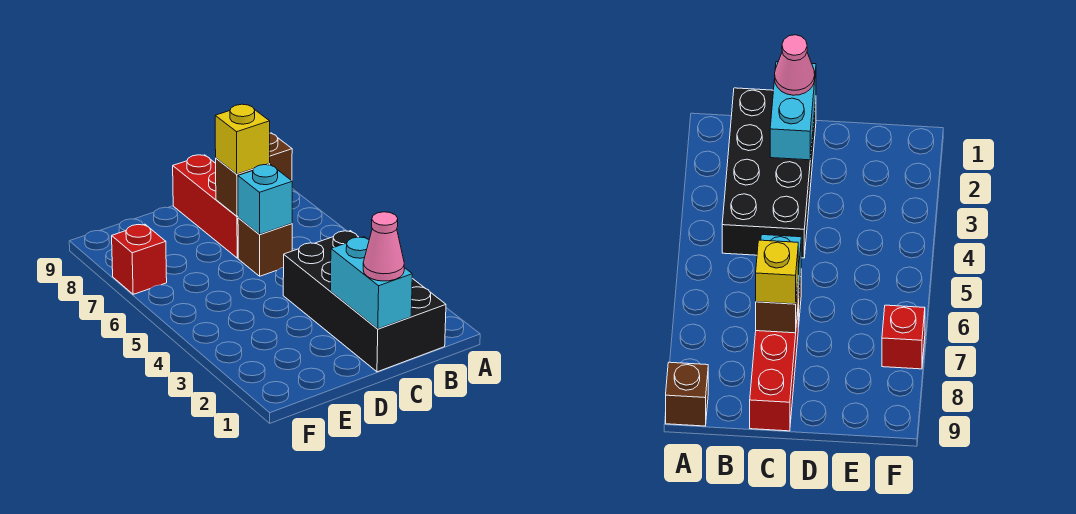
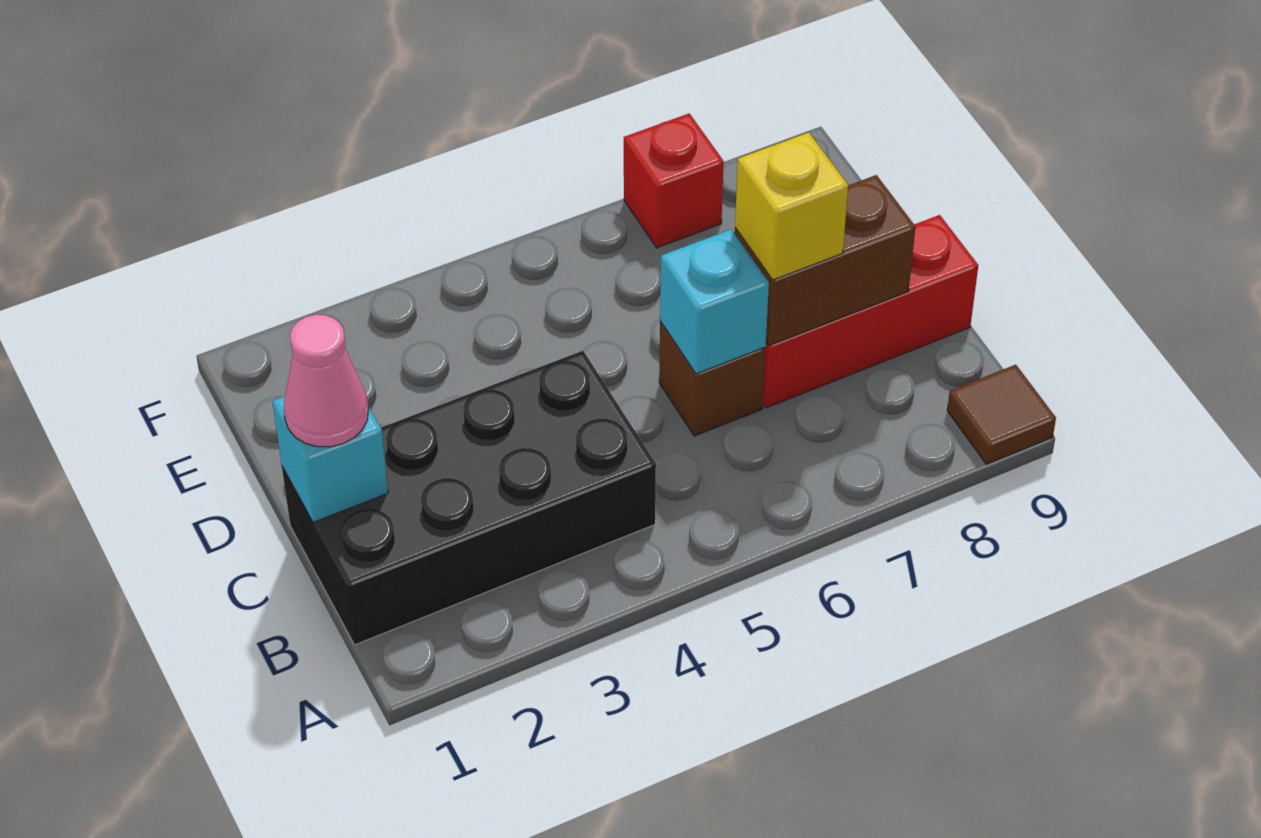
brown brick A9 level 1 -> brown tile A9 level 1
cyan brick C1:C2 level 2 -> cyan brick C1 level 2
brown brick C7 level 2 -> brown brick C7:C8 level 2

